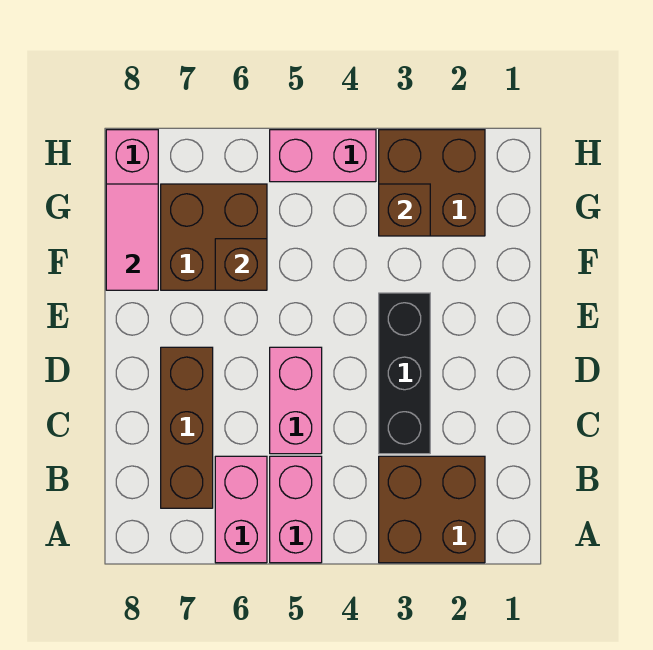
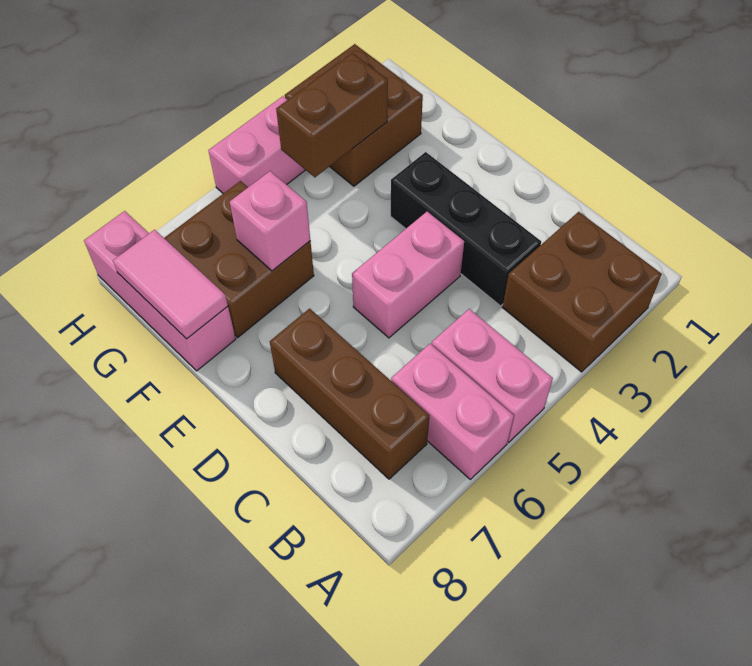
pink brick C5:D5 level 1 -> pink brick D4:D5 level 1
brown brick F6 level 2 -> pink brick F6 level 2
brown brick G3 level 2 -> brown brick G3:G4 level 2

